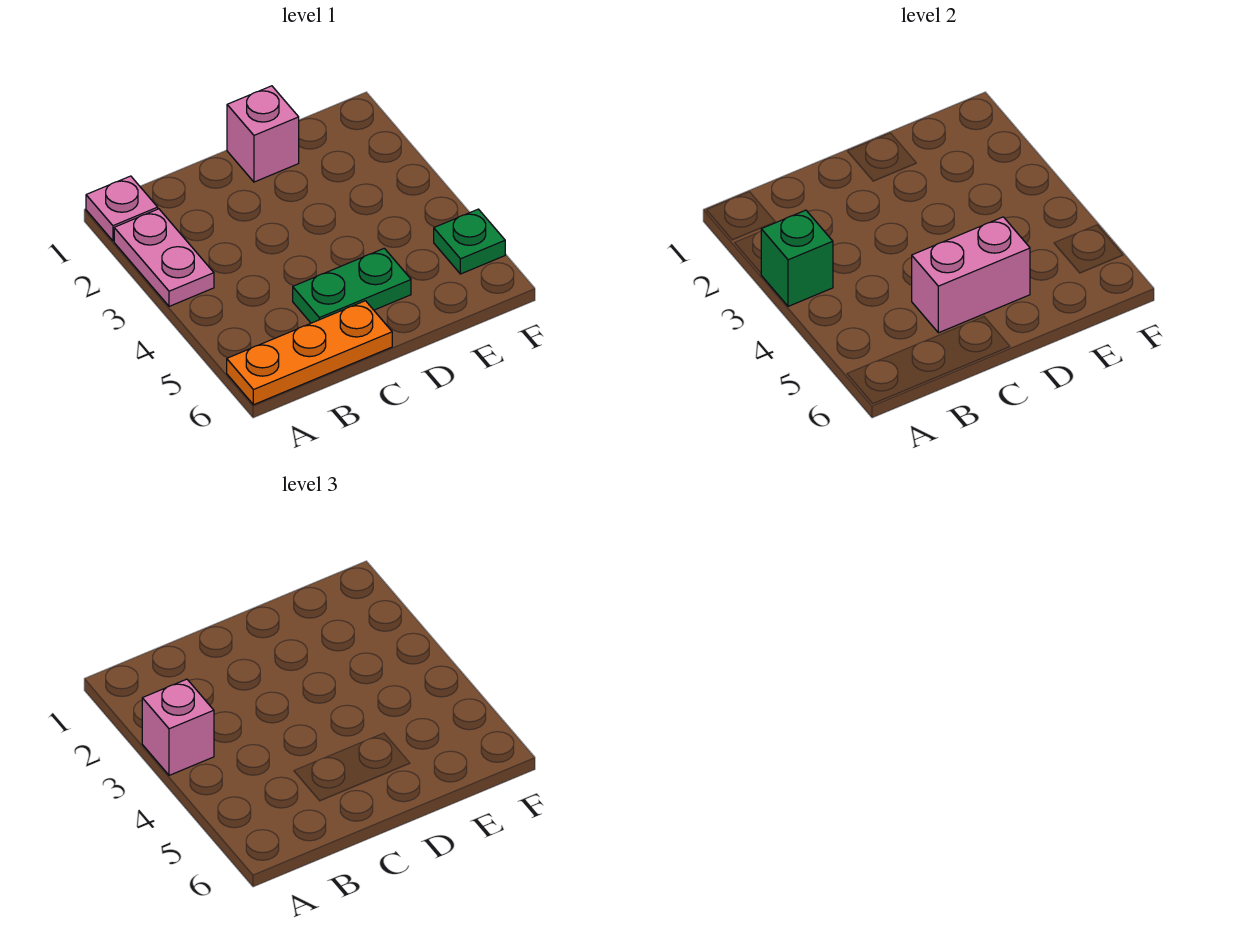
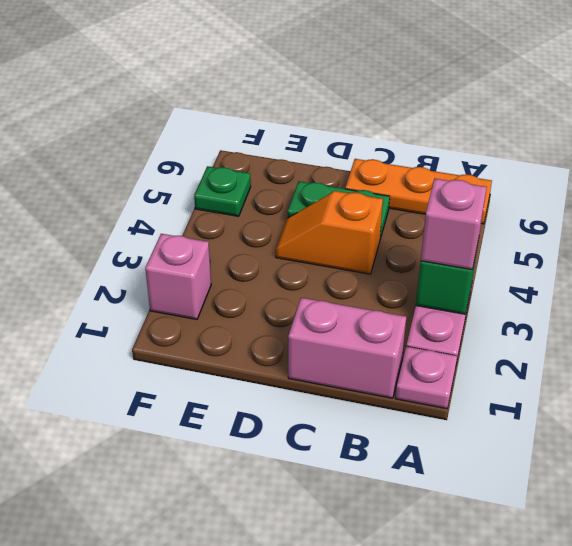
none -> orange slope C4:D4 level 1 top C
pink brick C5:D5 level 2 -> pink brick B1:C1 level 1
pink brick D1 level 1 -> pink brick F2 level 1

